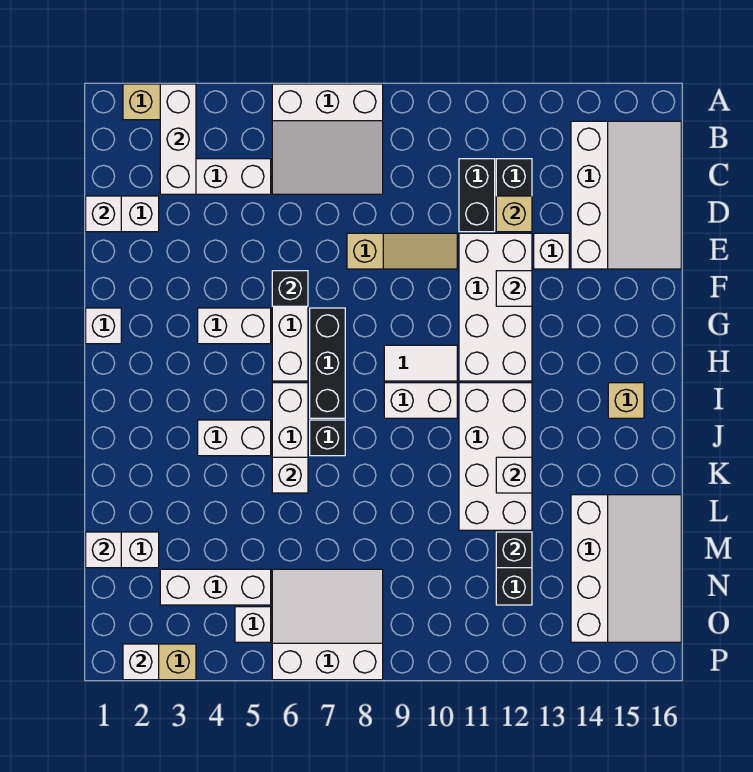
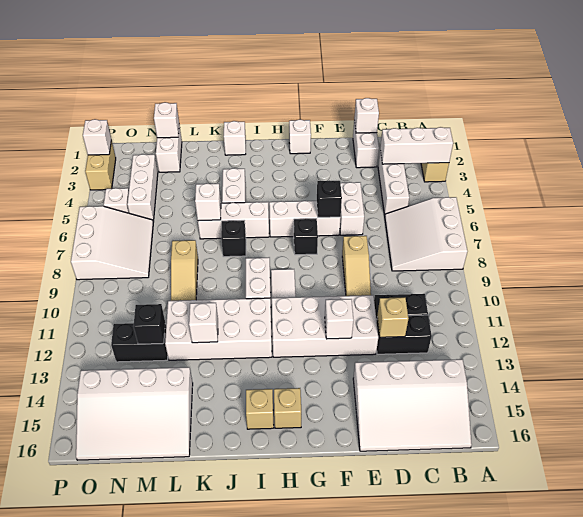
white brick E13 level 1 -> white brick J1 level 1
white brick G4:G5 level 1 -> white brick E5:E6 level 1
black brick G7:I7 level 1 -> black brick G7 level 1
none -> tan brick H15 level 1
none -> tan slope L8:L10 level 1 top 8

